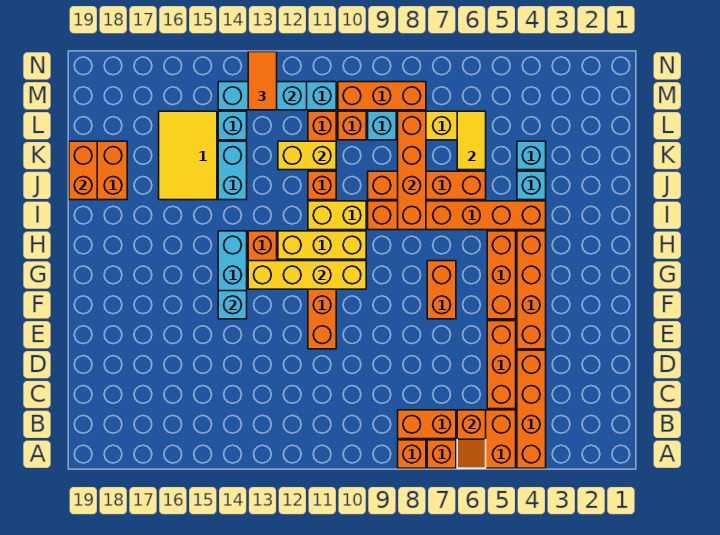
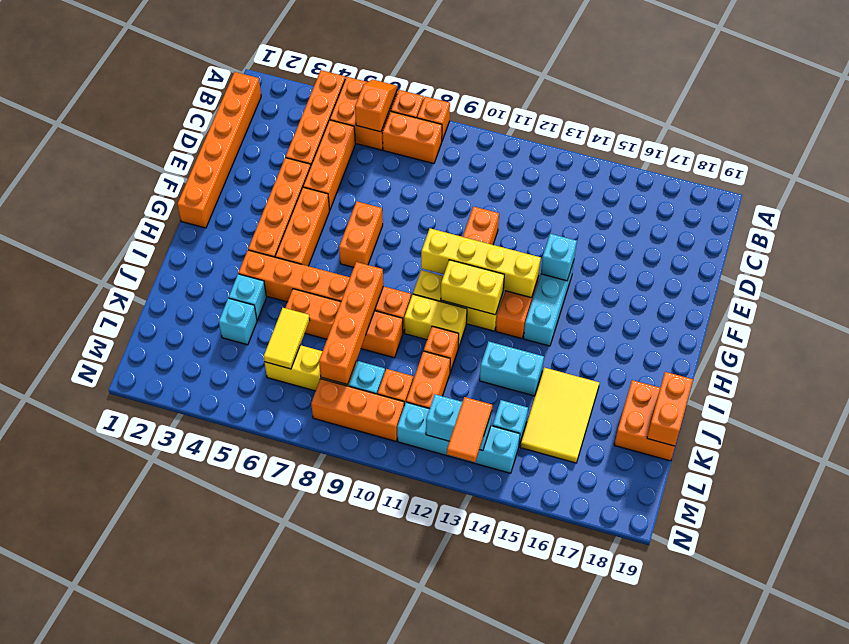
none -> orange brick B1:G1 level 1
cyan brick J14:K14 level 1 -> cyan brick J13:J14 level 1
yellow brick K11:K12 level 2 -> yellow brick H11:H12 level 2

